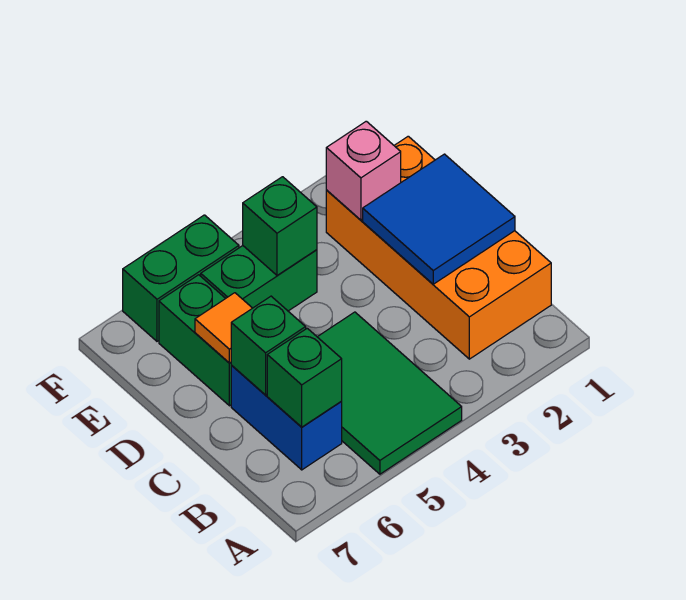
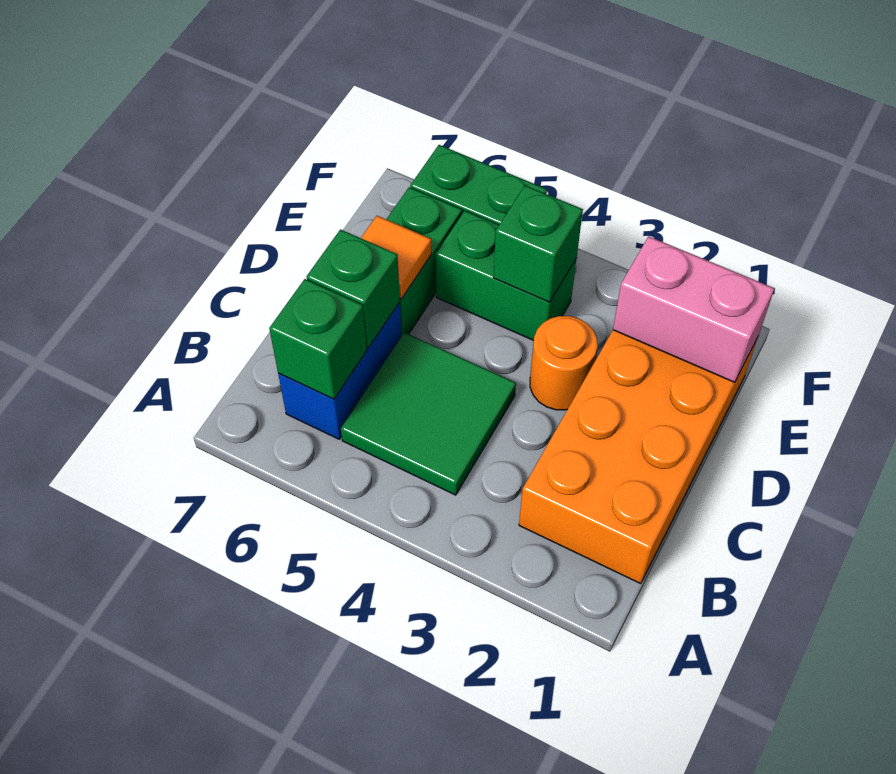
green tile A4:C5 level 1 -> green tile B4:C5 level 1
blue tile C1:D2 level 2 -> none
none -> orange round brick D3 level 1
pink brick E2 level 2 -> pink brick E1:E2 level 2

